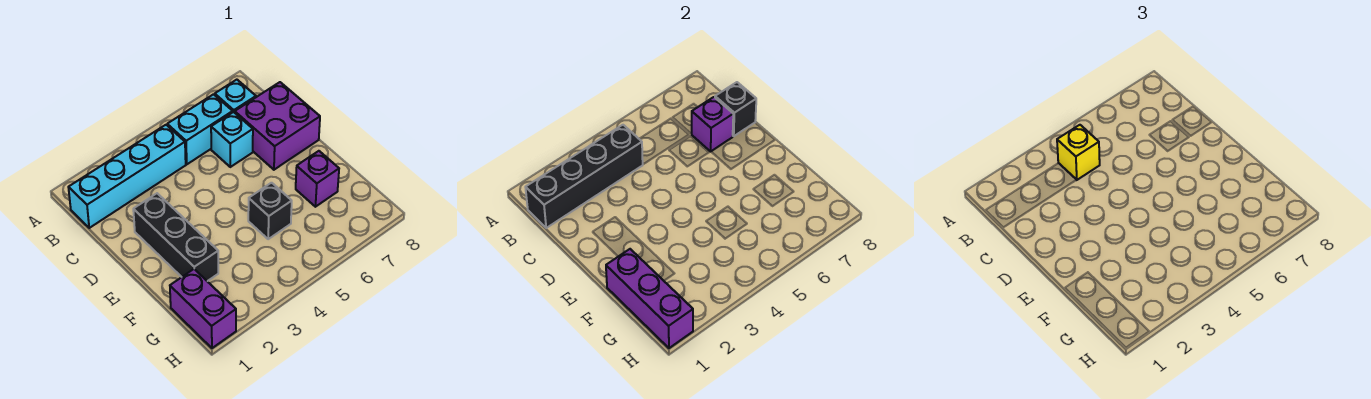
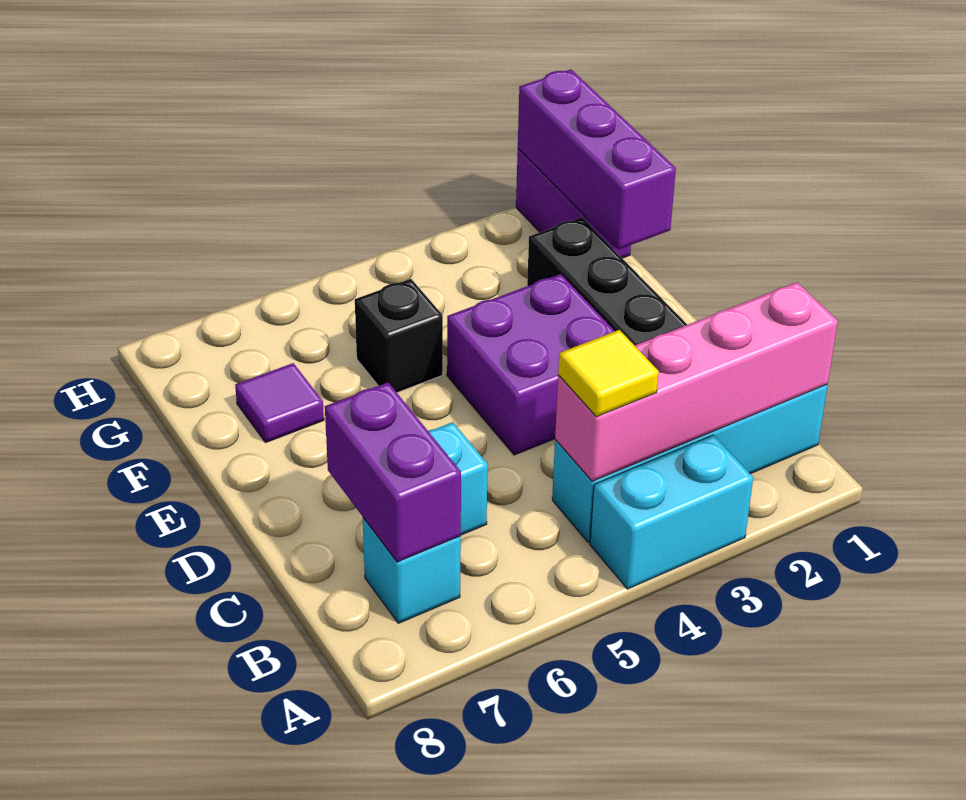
black brick B1:B4 level 2 -> pink brick B1:B4 level 2
yellow brick B4 level 3 -> yellow tile B4 level 3
cyan brick B5:B6 level 1 -> cyan brick A3:A4 level 1
purple brick C7:D8 level 1 -> purple brick D3:E4 level 1
purple brick C7 level 2 -> purple brick B7:C7 level 2
black brick C8 level 2 -> none
purple brick F7 level 1 -> purple tile F7 level 1

